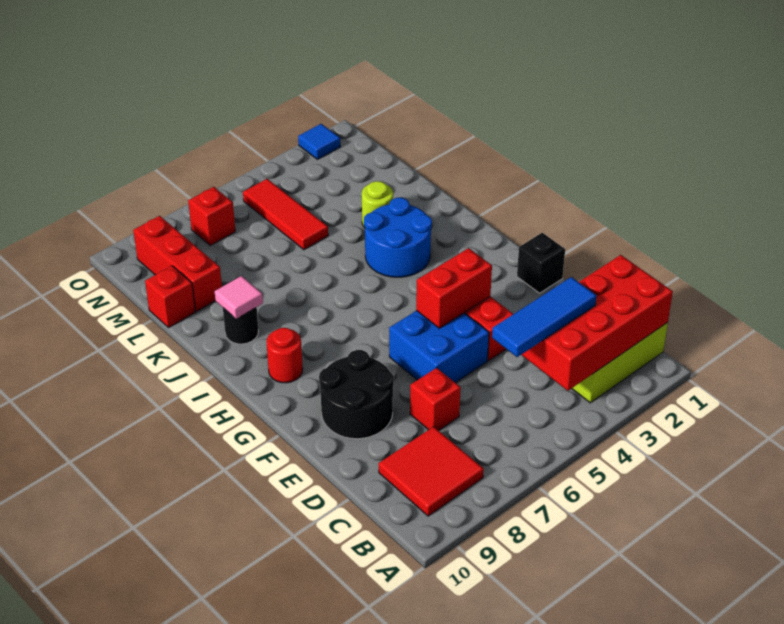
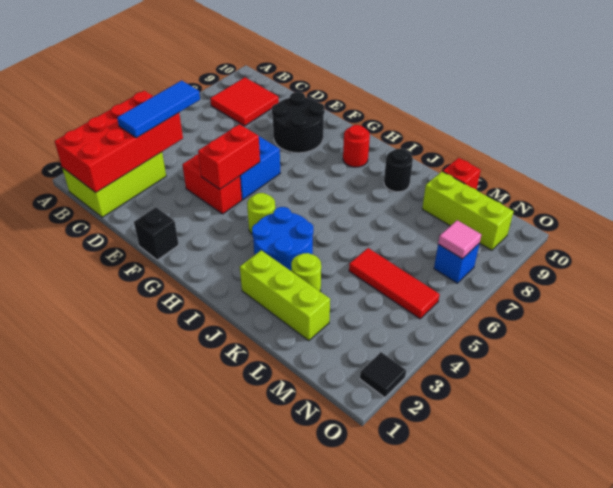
red brick D7 level 1 -> none
none -> lime round brick H4 level 1
none -> lime brick J2:L2 level 1
pink tile J9 level 2 -> pink tile N7 level 2
red brick L9:N9 level 1 -> lime brick L9:N9 level 1
red brick N7 level 1 -> blue brick N7 level 1
blue tile O2 level 1 -> black tile O2 level 1

